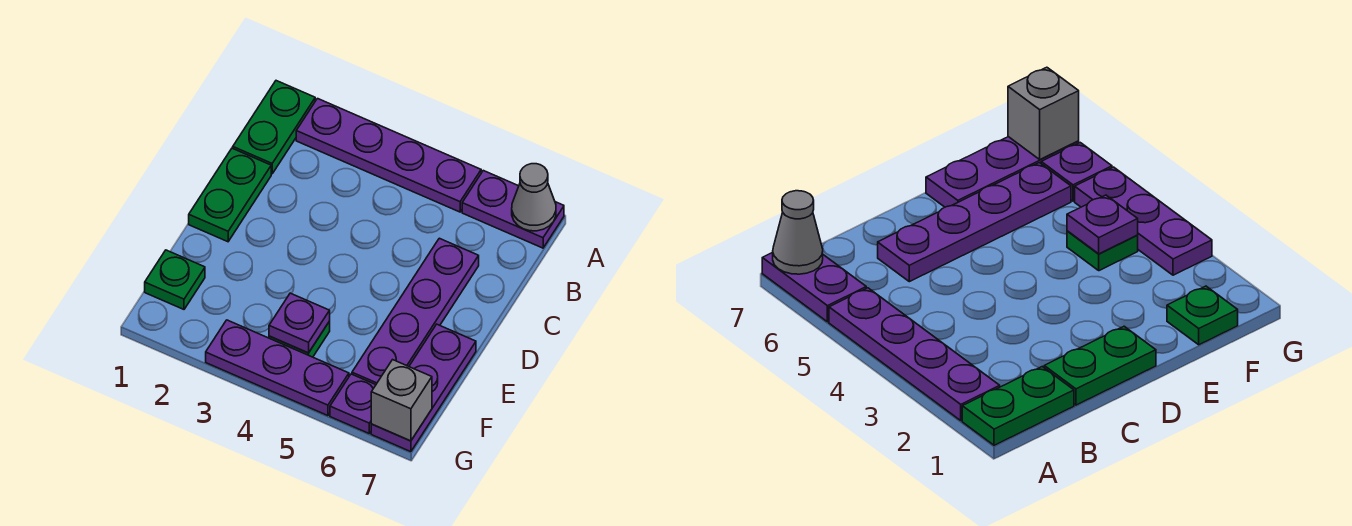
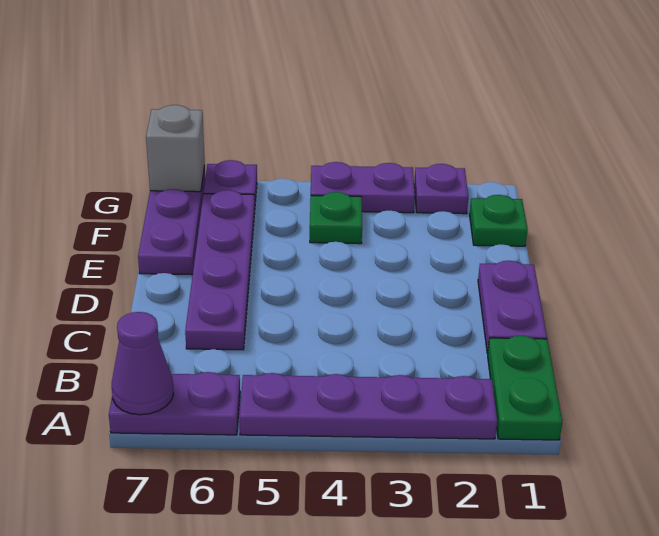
grey cone A7 level 2 -> purple cone A7 level 2
green plate C1:D1 level 1 -> purple plate C1:D1 level 1
purple plate F4 level 2 -> purple plate G2 level 1
purple plate G3:G5 level 1 -> purple plate G3:G4 level 1

